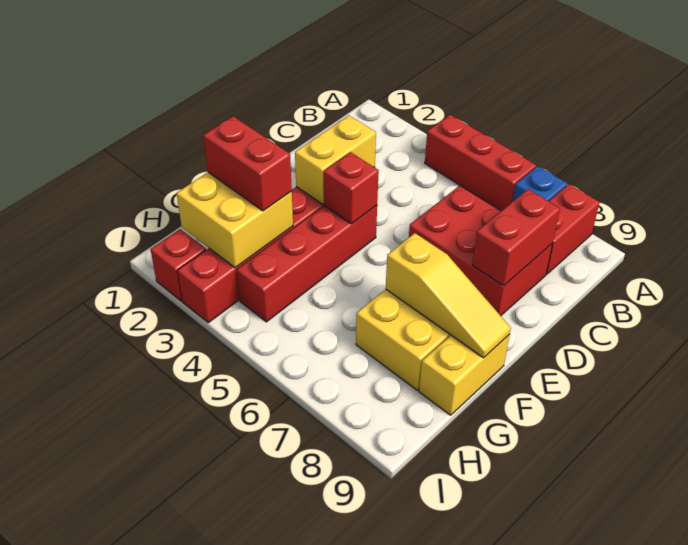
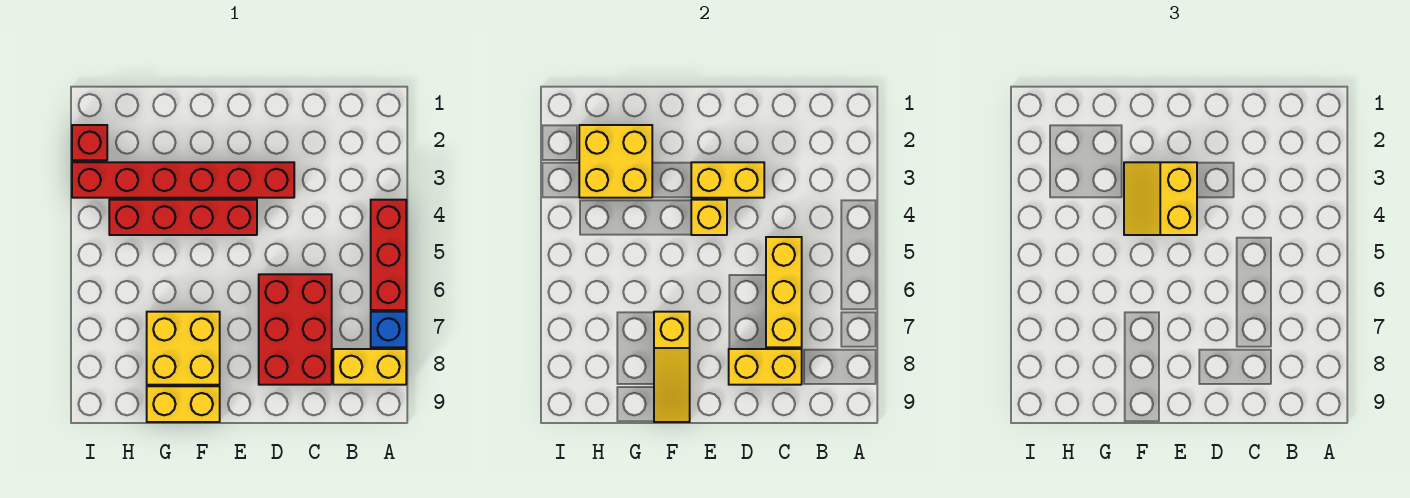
red brick A8:B8 level 1 -> yellow brick A8:B8 level 1
none -> yellow brick C5:C7 level 2
red brick C8:D8 level 2 -> yellow brick C8:D8 level 2
none -> yellow slope E3:F4 level 3 top E
red brick E4 level 2 -> yellow brick E4 level 2
red brick G2:G3 level 3 -> none

